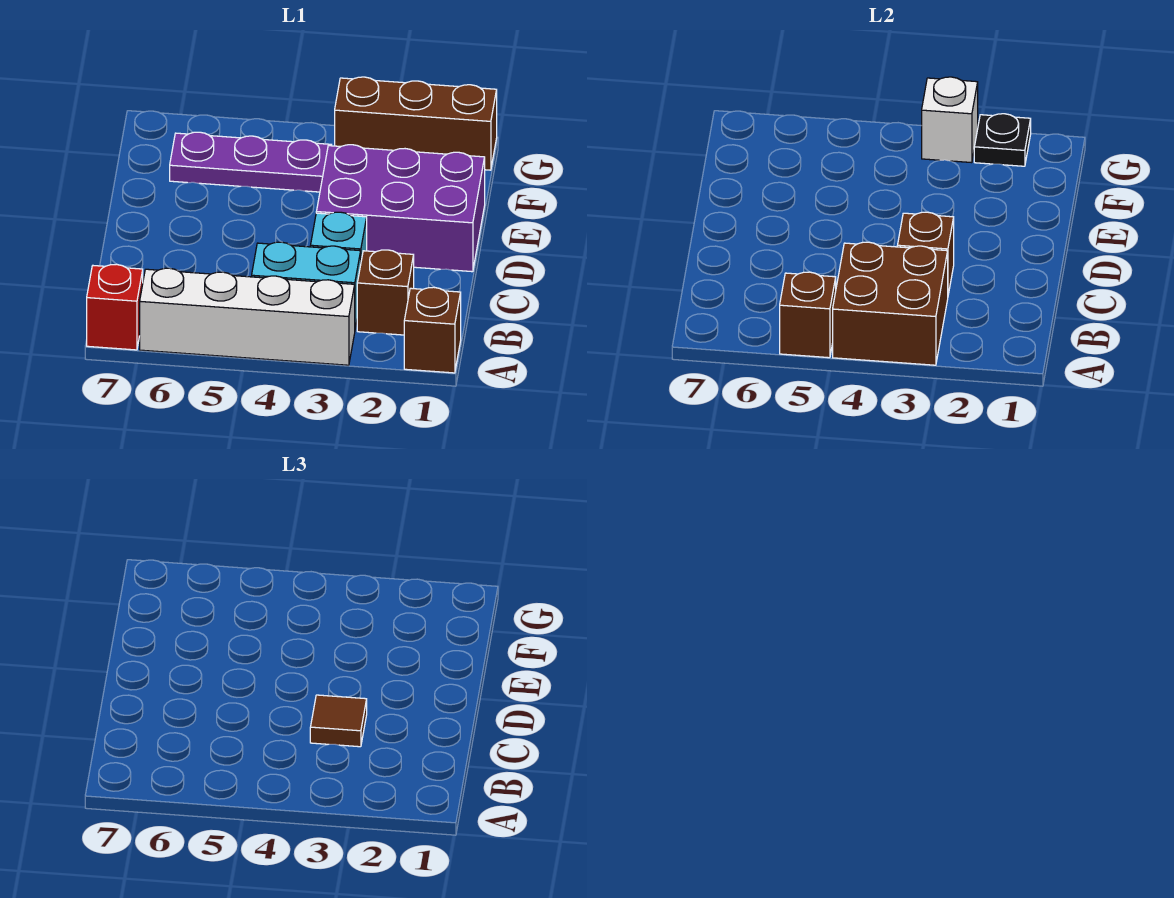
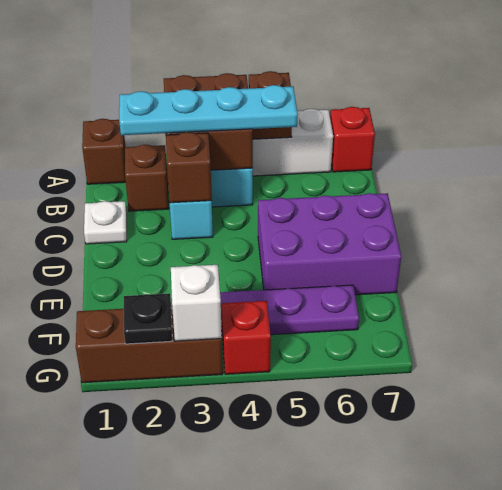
none -> cyan plate B2:B5 level 3
none -> white plate C1 level 1
brown tile C3 level 3 -> none
purple brick D1:E3 level 1 -> purple brick D5:E7 level 1
none -> red brick G4 level 1

